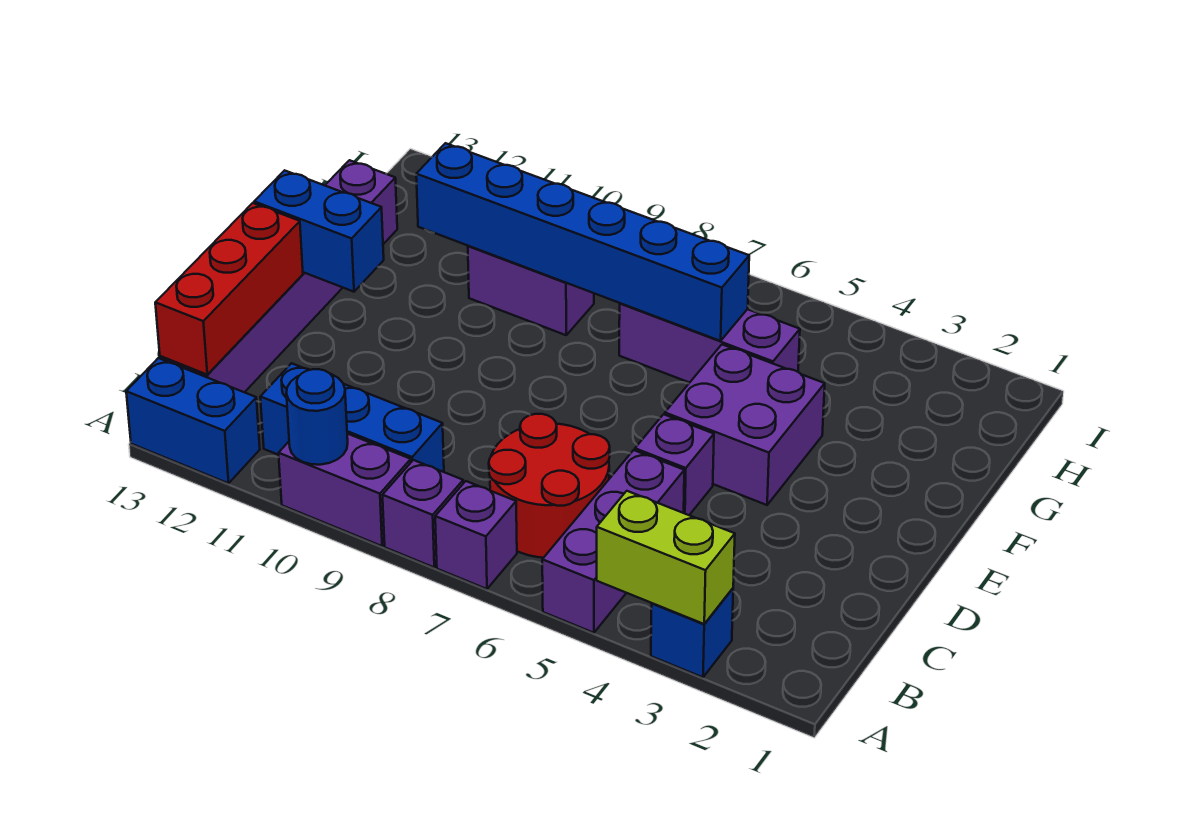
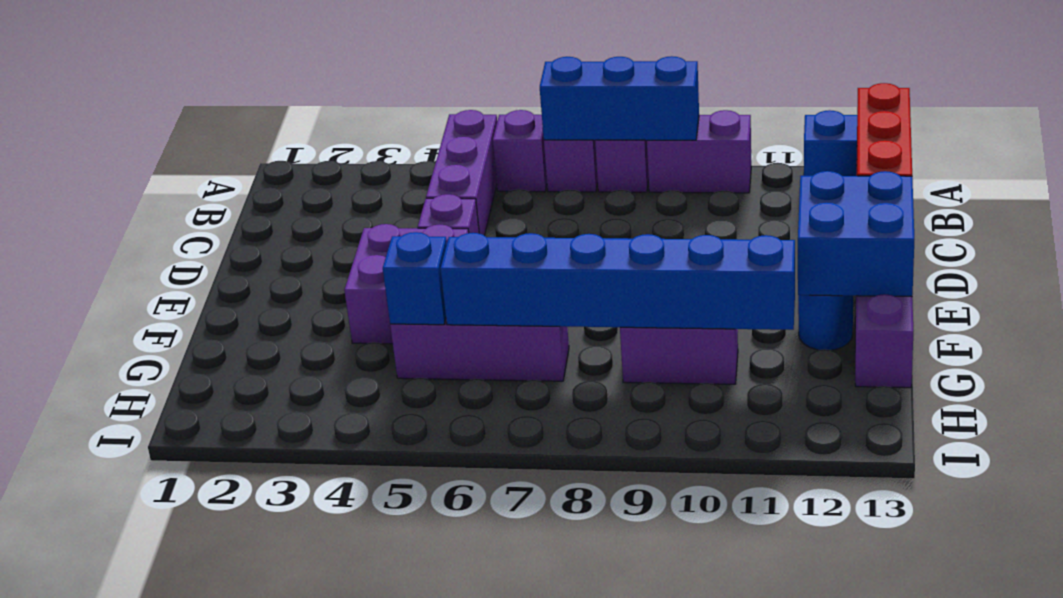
blue brick A3 level 1 -> blue brick G5 level 2
lime brick A3:A4 level 2 -> none
none -> purple brick A6 level 1
blue round brick A10 level 2 -> blue round brick F12 level 1
red round brick B6:C7 level 1 -> none
blue brick B9:B11 level 1 -> blue brick A7:A9 level 2
blue brick E12:E13 level 2 -> blue brick E12:F13 level 2

